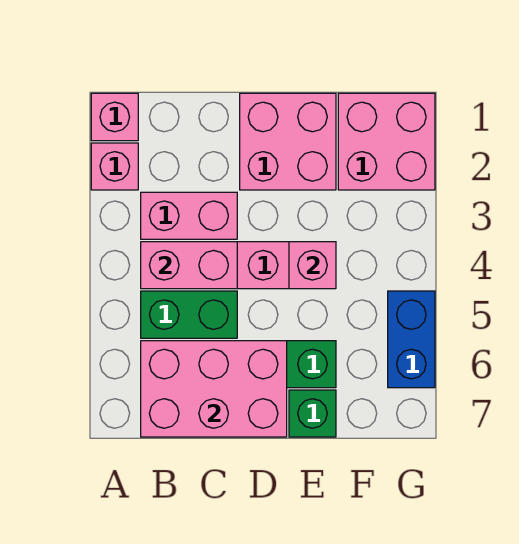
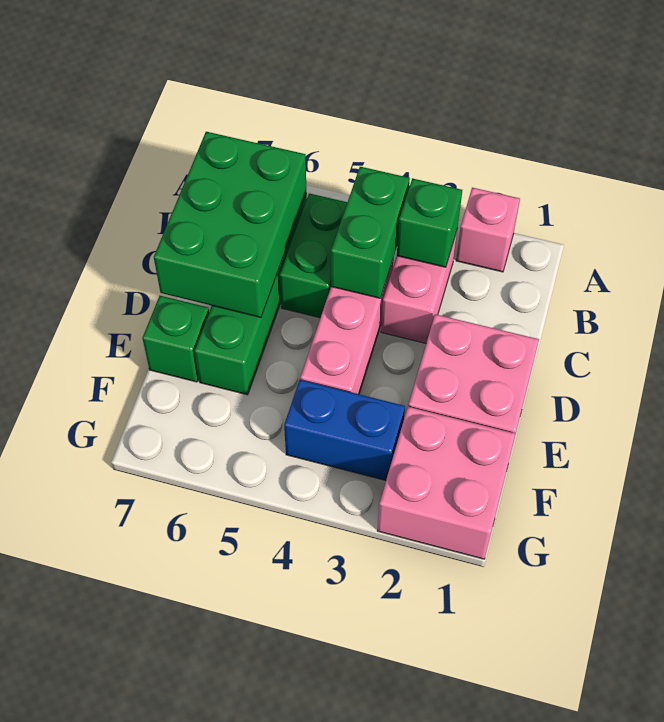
pink brick A1 level 1 -> none
none -> green brick B3 level 2
pink brick B4:C4 level 2 -> green brick B4:C4 level 2
pink brick B6:D7 level 2 -> green brick B6:D7 level 2
pink brick E4 level 2 -> none
blue brick G5:G6 level 1 -> blue brick F3:F4 level 1

